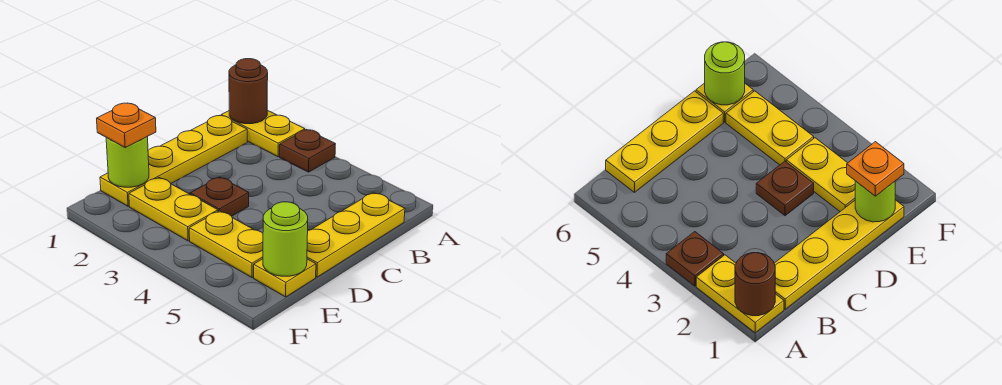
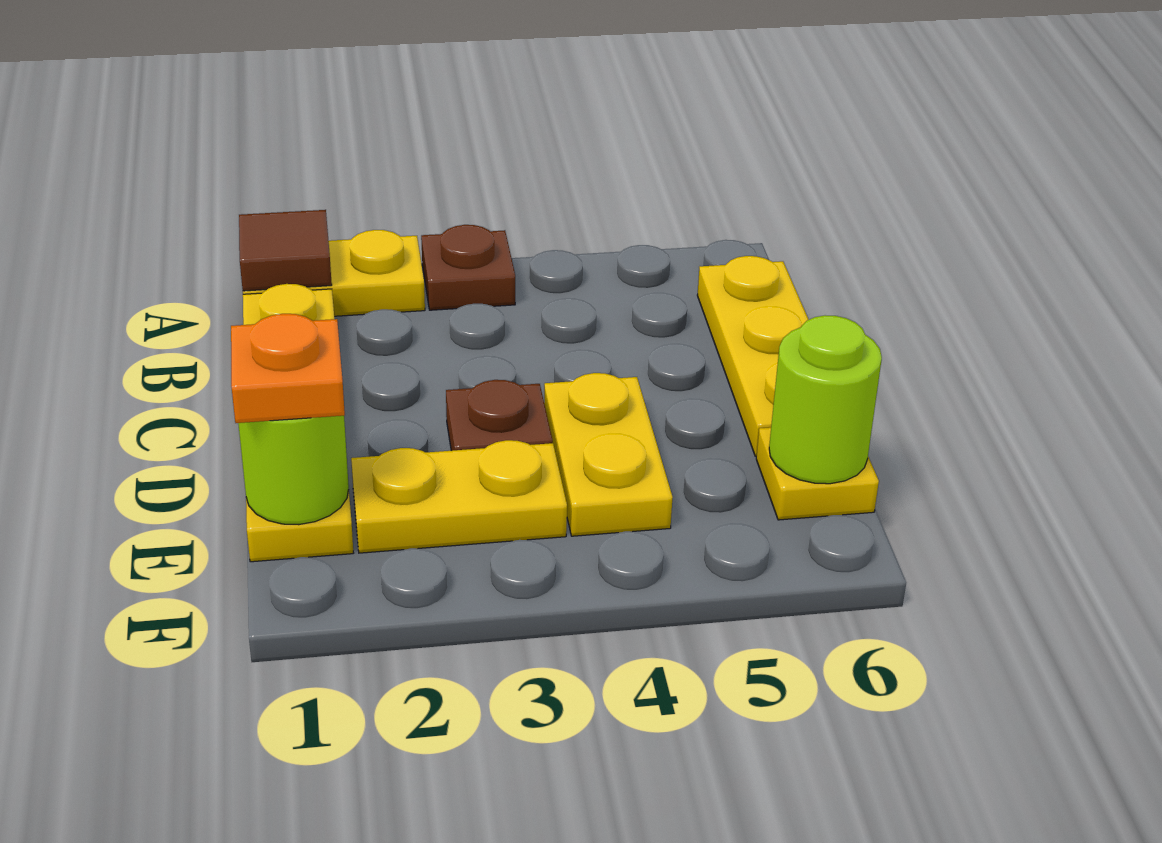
brown round brick A1 level 2 -> brown tile A1 level 2
yellow plate E4:E5 level 1 -> yellow plate D4:E4 level 1

